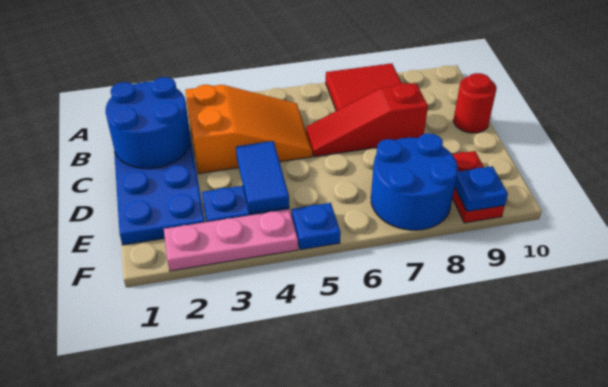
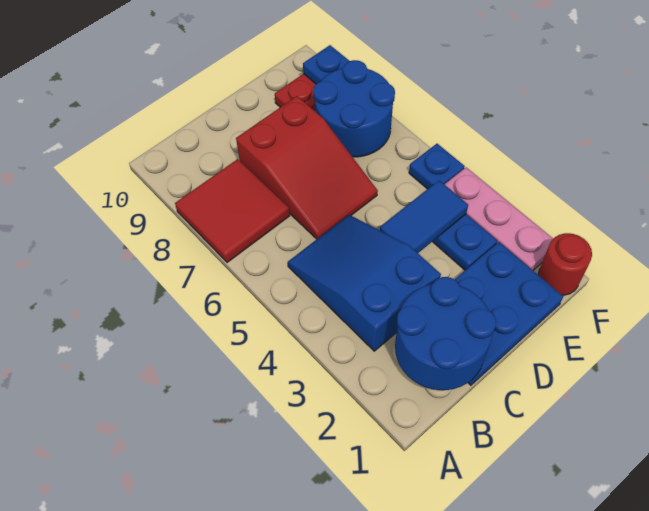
orange slope B3:C5 level 1 top 3 -> blue slope B3:C5 level 1 top 3
red slope C6:C8 level 1 top 8 -> red slope C6:D8 level 1 top 8
red round brick C10 level 1 -> red round brick F1 level 1

